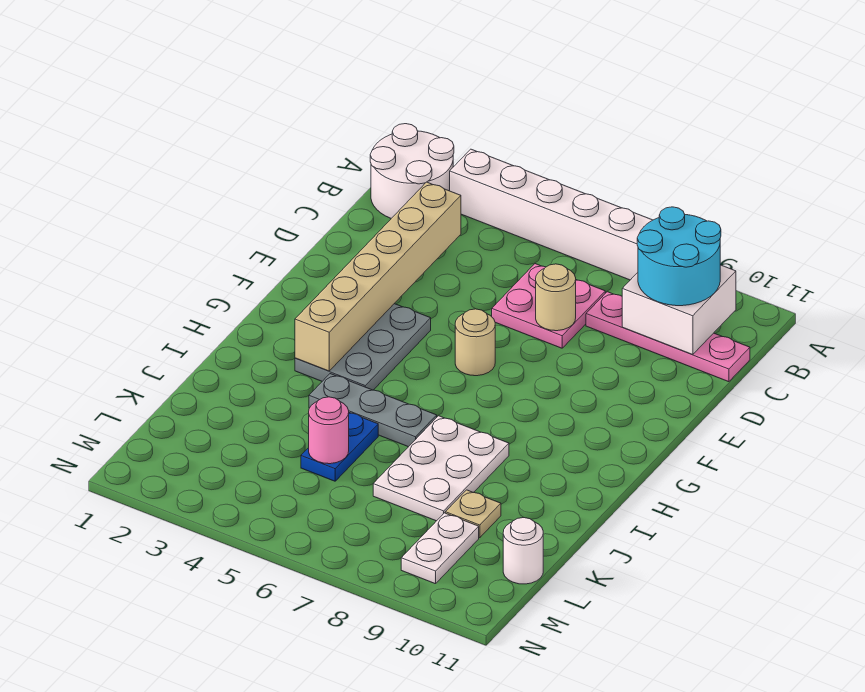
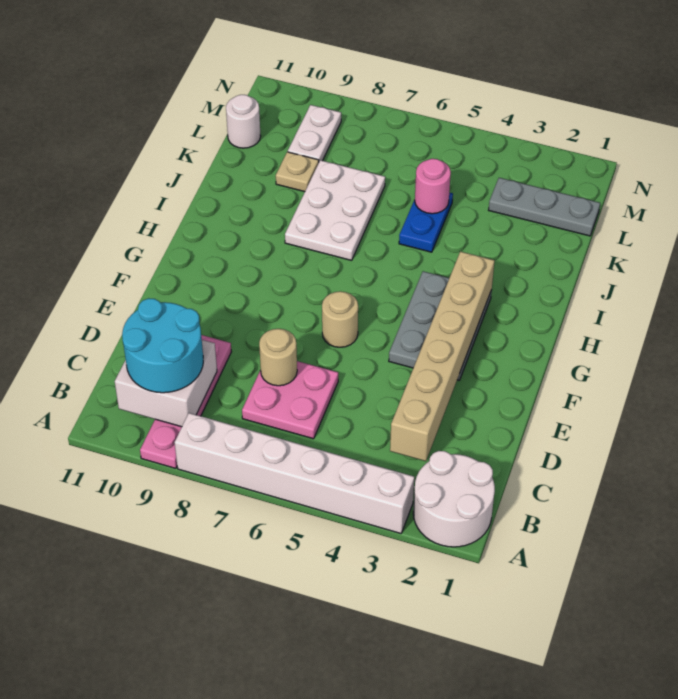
pink plate C8:C11 level 1 -> pink plate A9:D9 level 1
grey plate I4:I6 level 1 -> grey plate L1:L3 level 1

